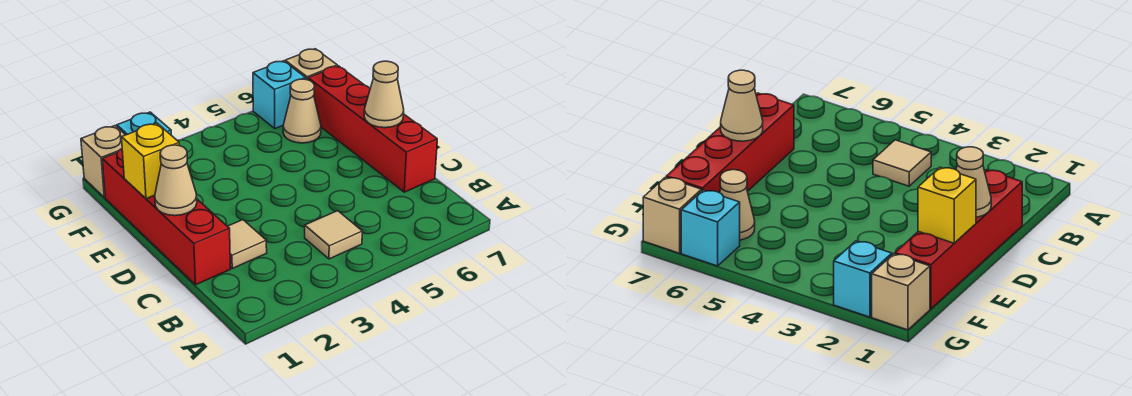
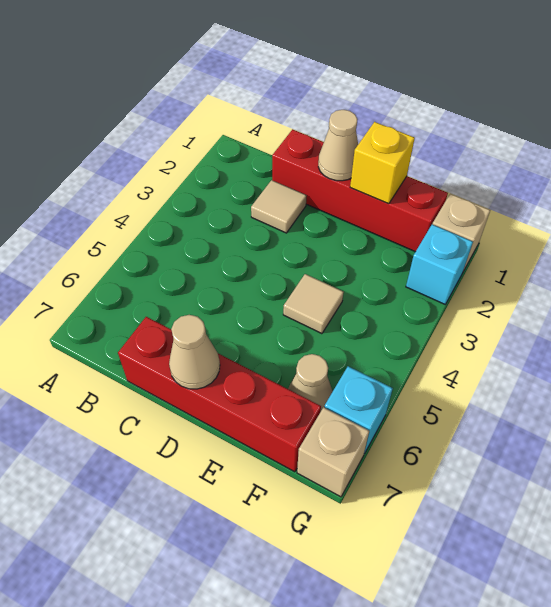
tan tile B4 level 1 -> tan tile E4 level 1

